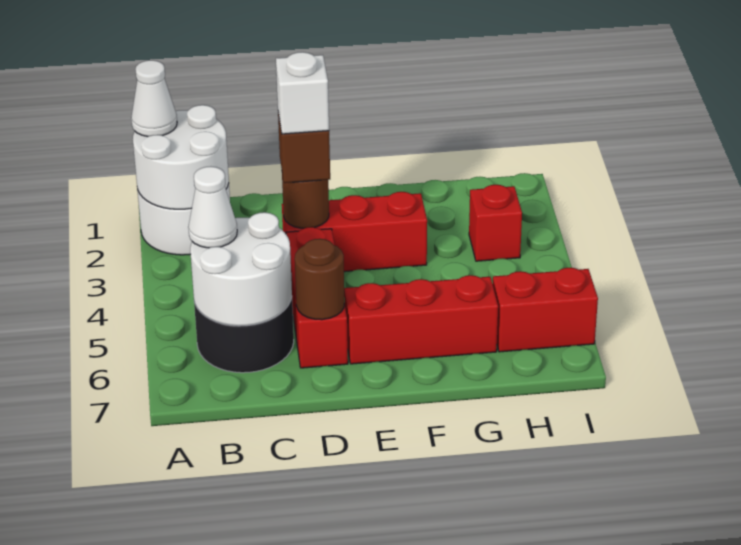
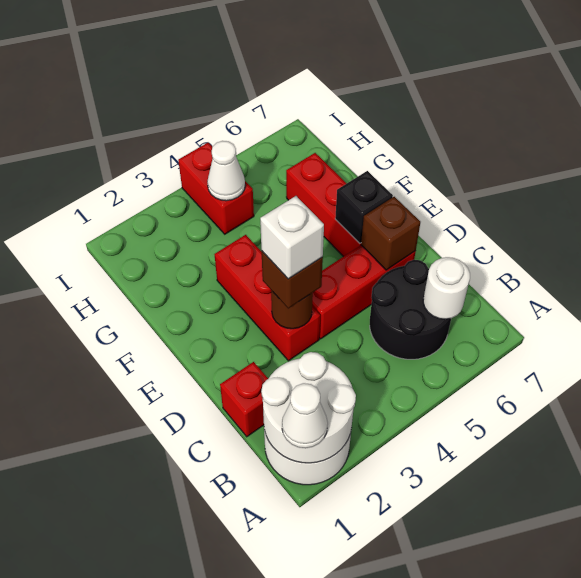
white round brick B5:C6 level 2 -> white round brick B6 level 2
white cone B5 level 3 -> white cone H4 level 2
brown round brick D6 level 2 -> brown brick D6 level 2
none -> black brick E6 level 2
red brick H3 level 1 -> red brick C1 level 1
red brick H6:I6 level 1 -> red brick H4:I4 level 1

